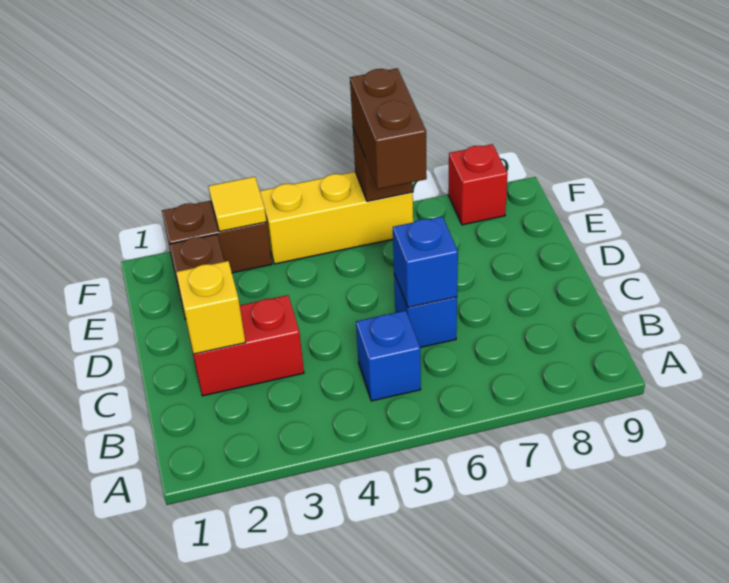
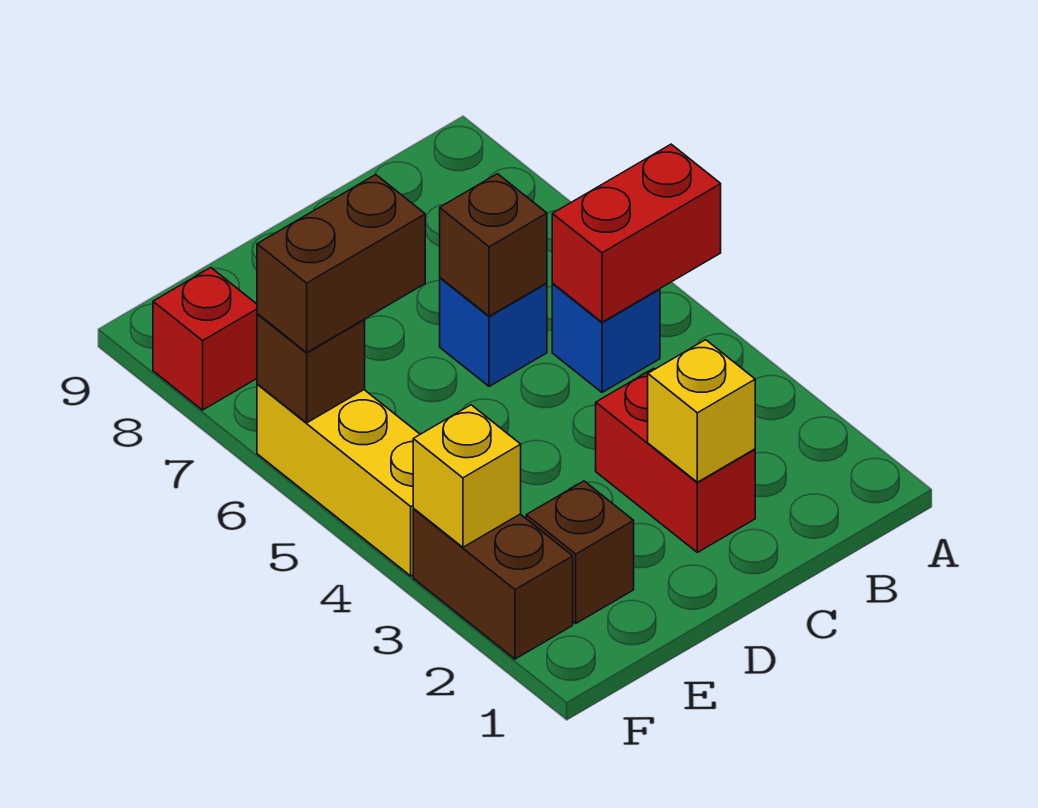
none -> red brick A5:B5 level 2
blue brick C6 level 2 -> brown brick C6 level 2
yellow tile F3 level 2 -> yellow brick F3 level 2

